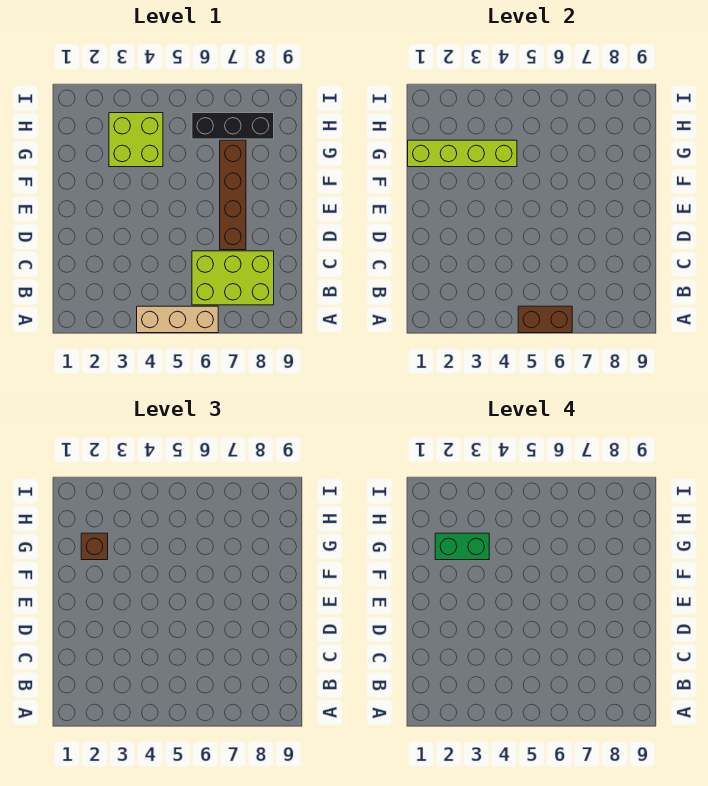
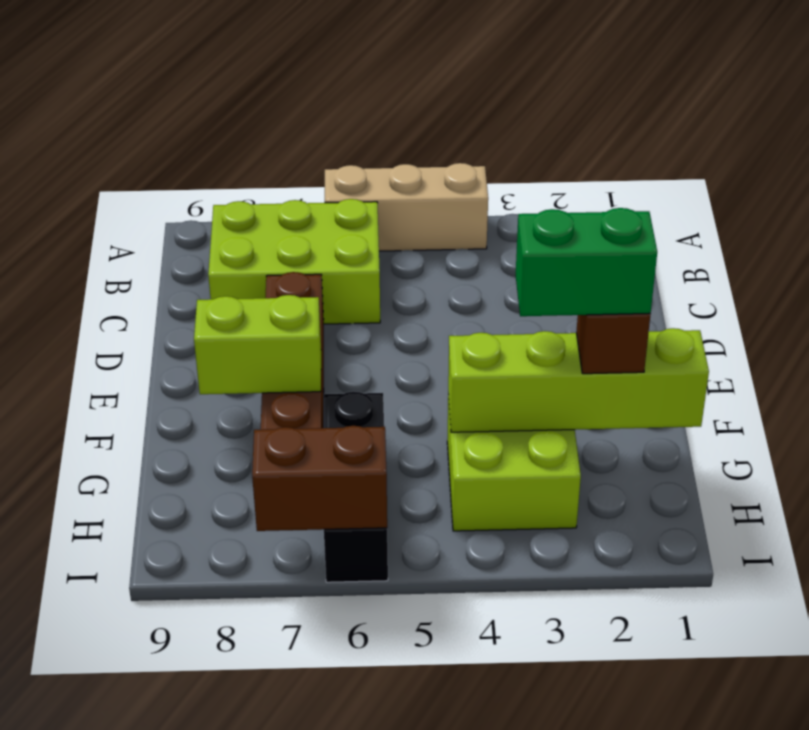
brown brick A5:A6 level 2 -> brown brick I6:I7 level 2
none -> lime brick F7:F8 level 2
black brick H6:H8 level 1 -> black brick G6:I6 level 1

